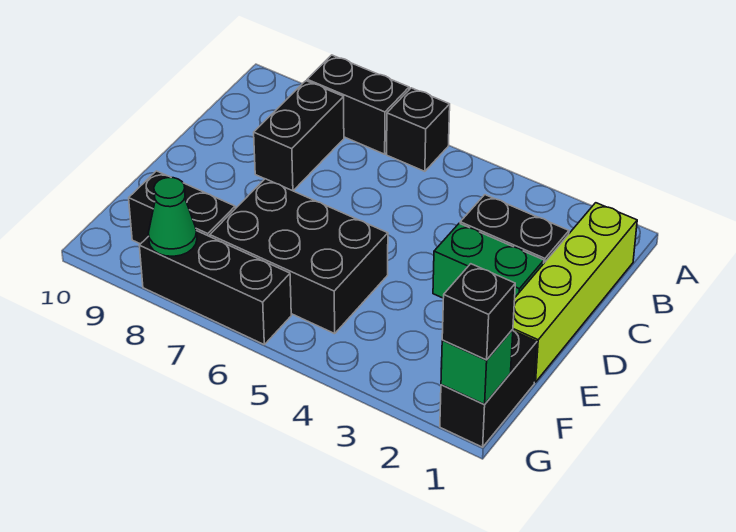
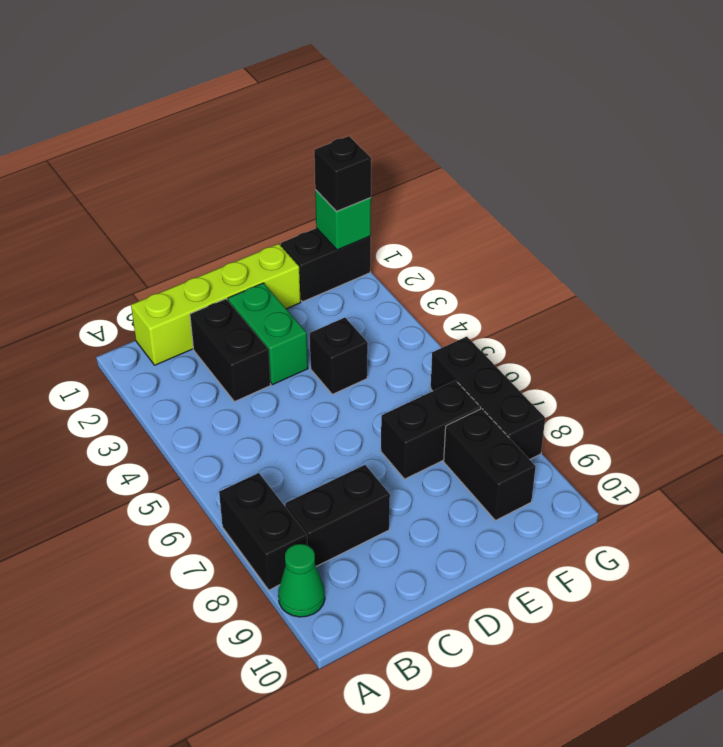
black brick A6 level 1 -> black brick E4 level 1
black brick E5:F7 level 1 -> black brick E7:F7 level 1
green cone G8 level 2 -> green cone A9 level 1

